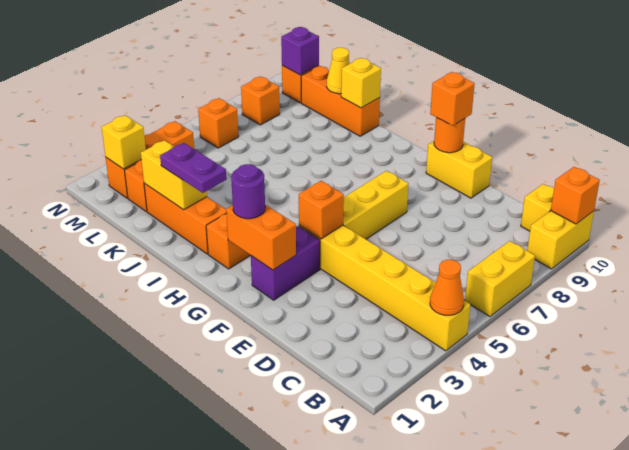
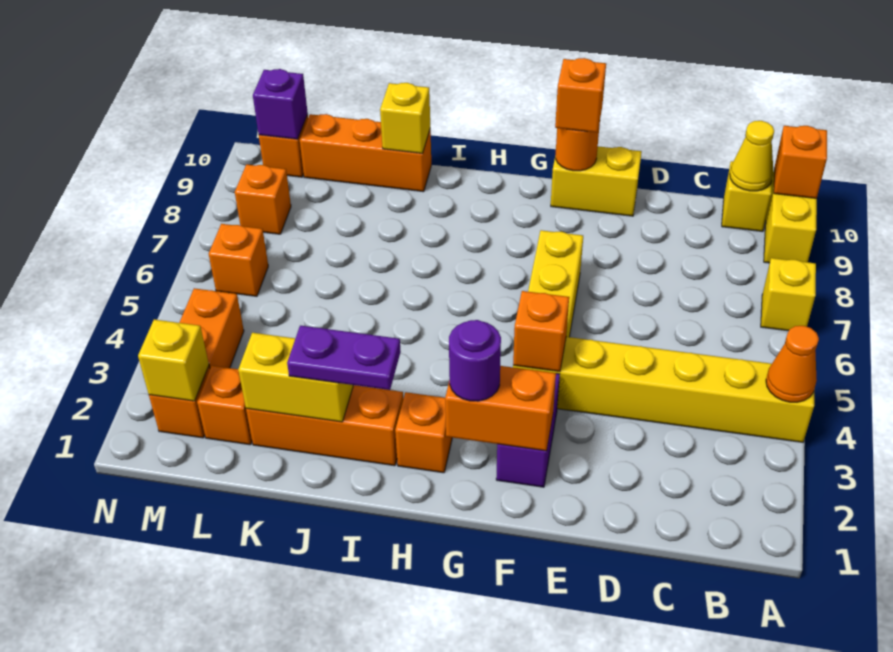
yellow brick A6:A7 level 1 -> yellow brick A7 level 1
yellow cone K10 level 2 -> yellow cone B10 level 2

